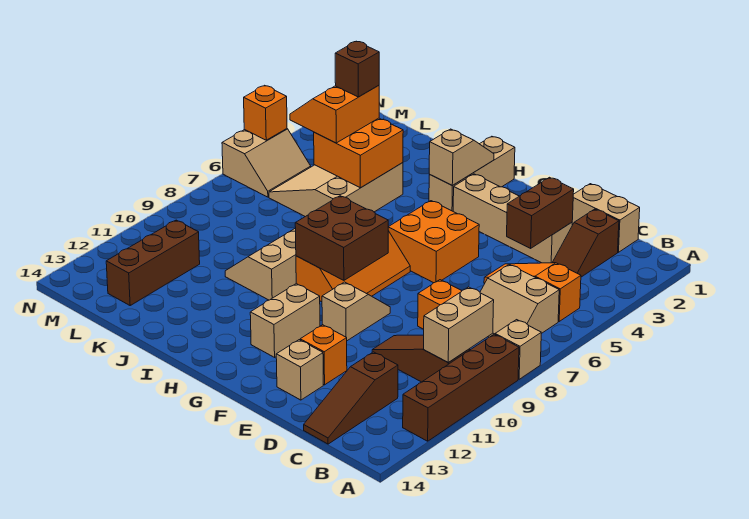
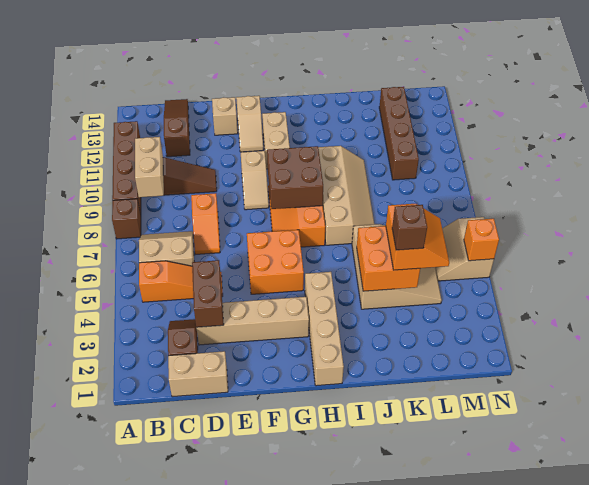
tan brick A8 level 1 -> brown brick A8 level 1
orange brick E12 level 1 -> none
tan brick H1:H3 level 1 -> tan brick H1:H4 level 1
tan slope H2:H3 level 2 top 3 -> tan slope F12:F13 level 1 top 13
brown brick L11:L13 level 1 -> brown brick L10:L13 level 1

